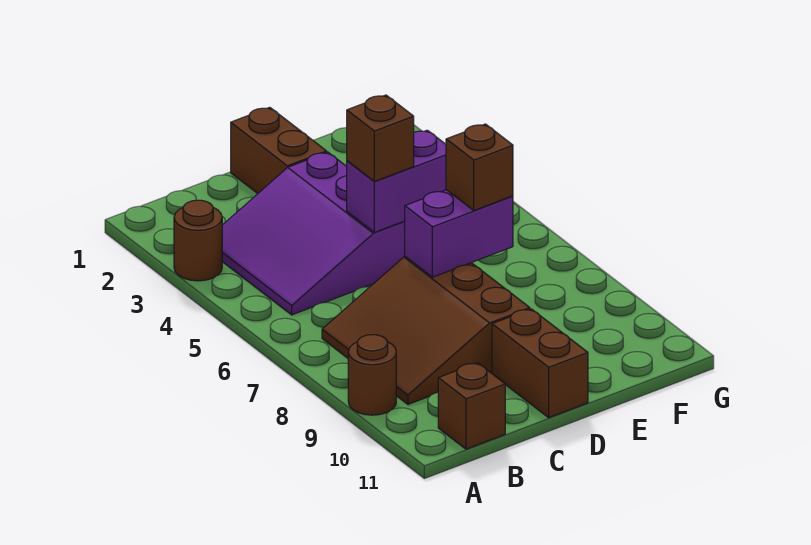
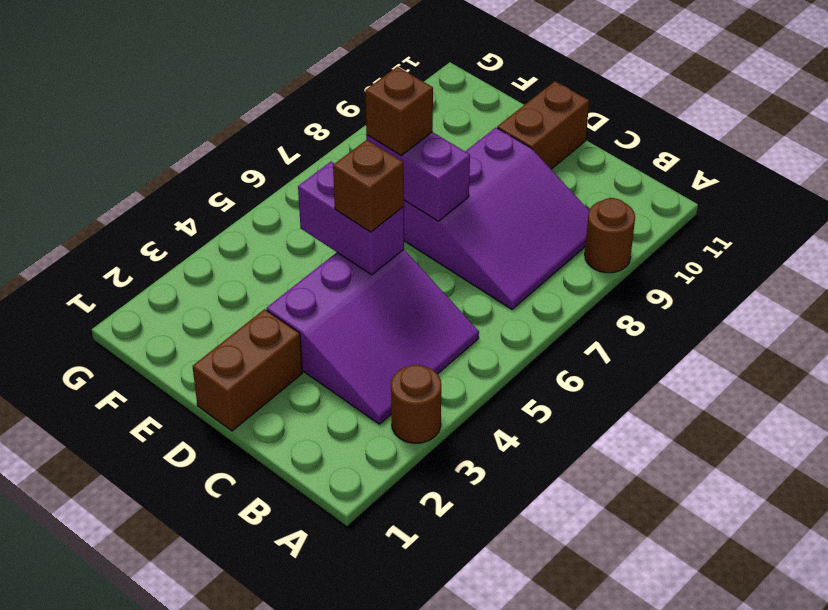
brown slope B7:D9 level 1 top D -> purple slope B7:D9 level 1 top D
brown brick B11 level 1 -> none

